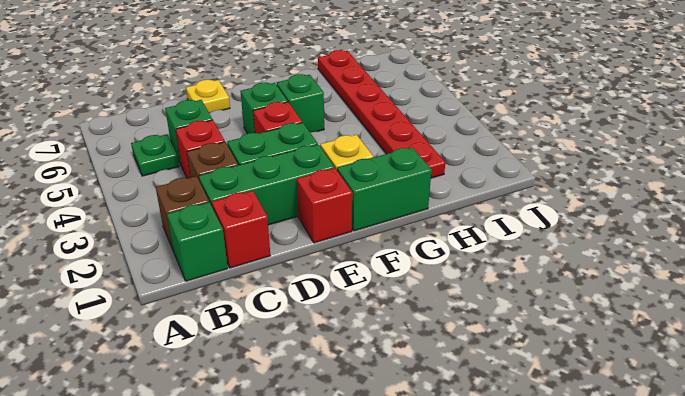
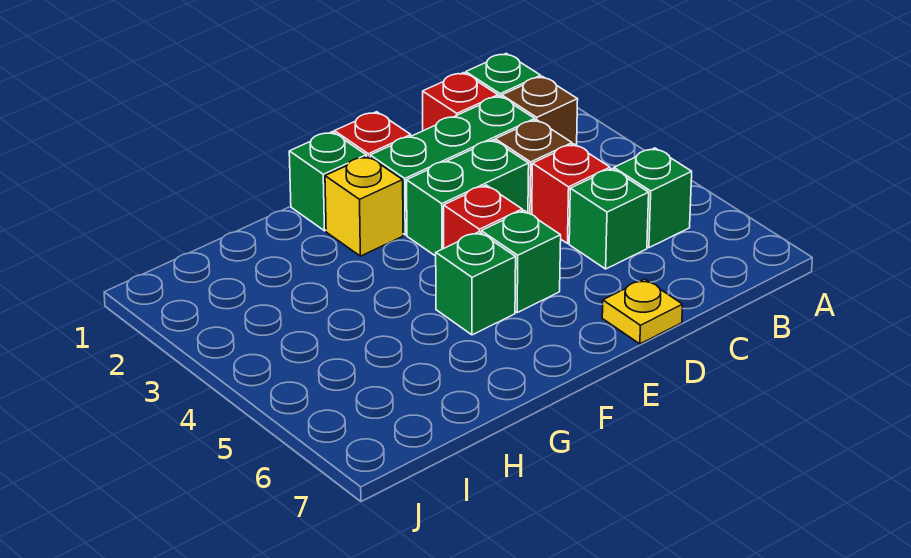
green plate B5 level 1 -> green brick B5 level 1
green brick F1:G1 level 1 -> green brick F1 level 1
red plate H2:H7 level 1 -> none

